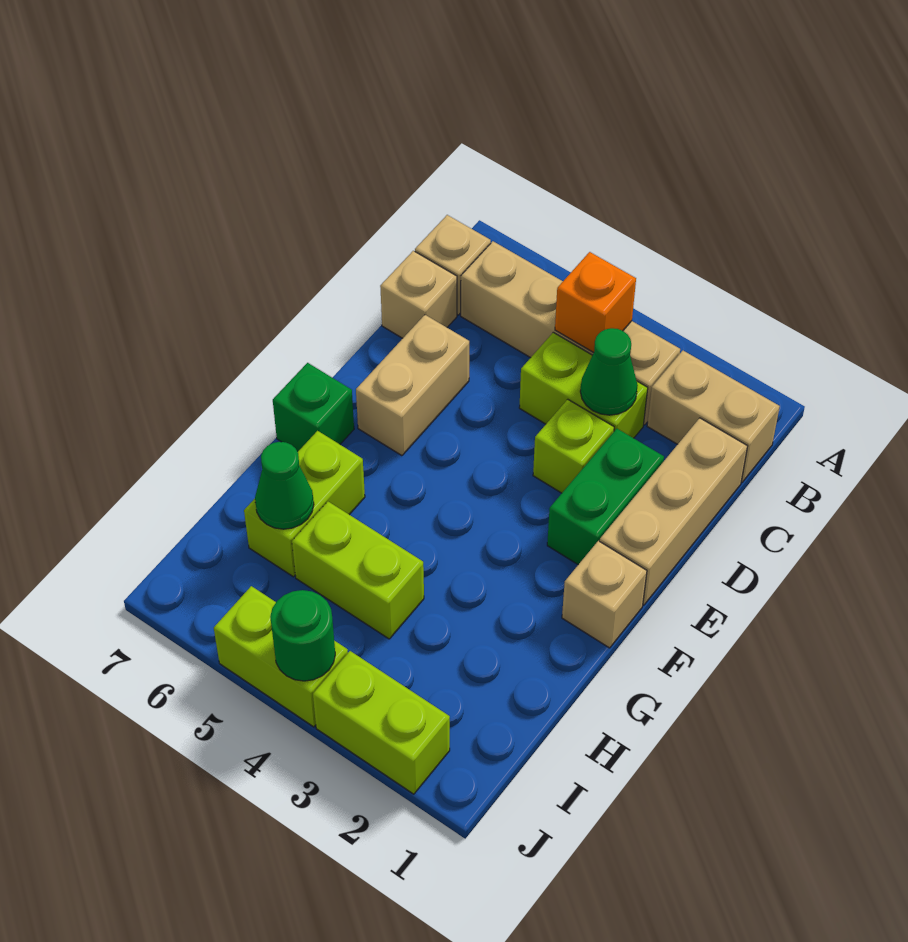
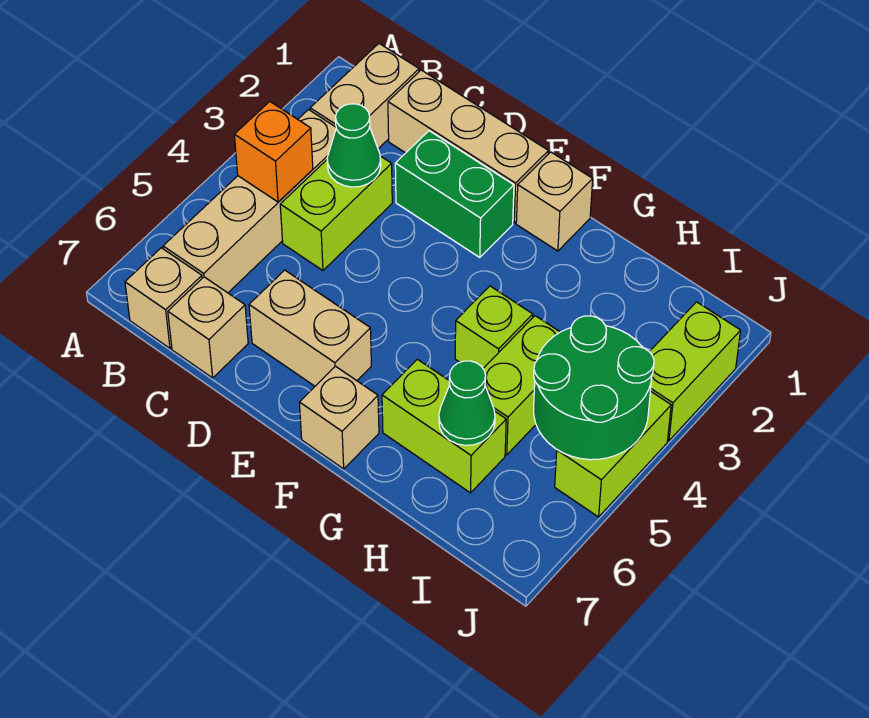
lime brick D3 level 1 -> lime brick G4 level 1
green brick F7 level 1 -> tan brick F7 level 1
green round brick J4 level 2 -> green round brick I4:J5 level 2

